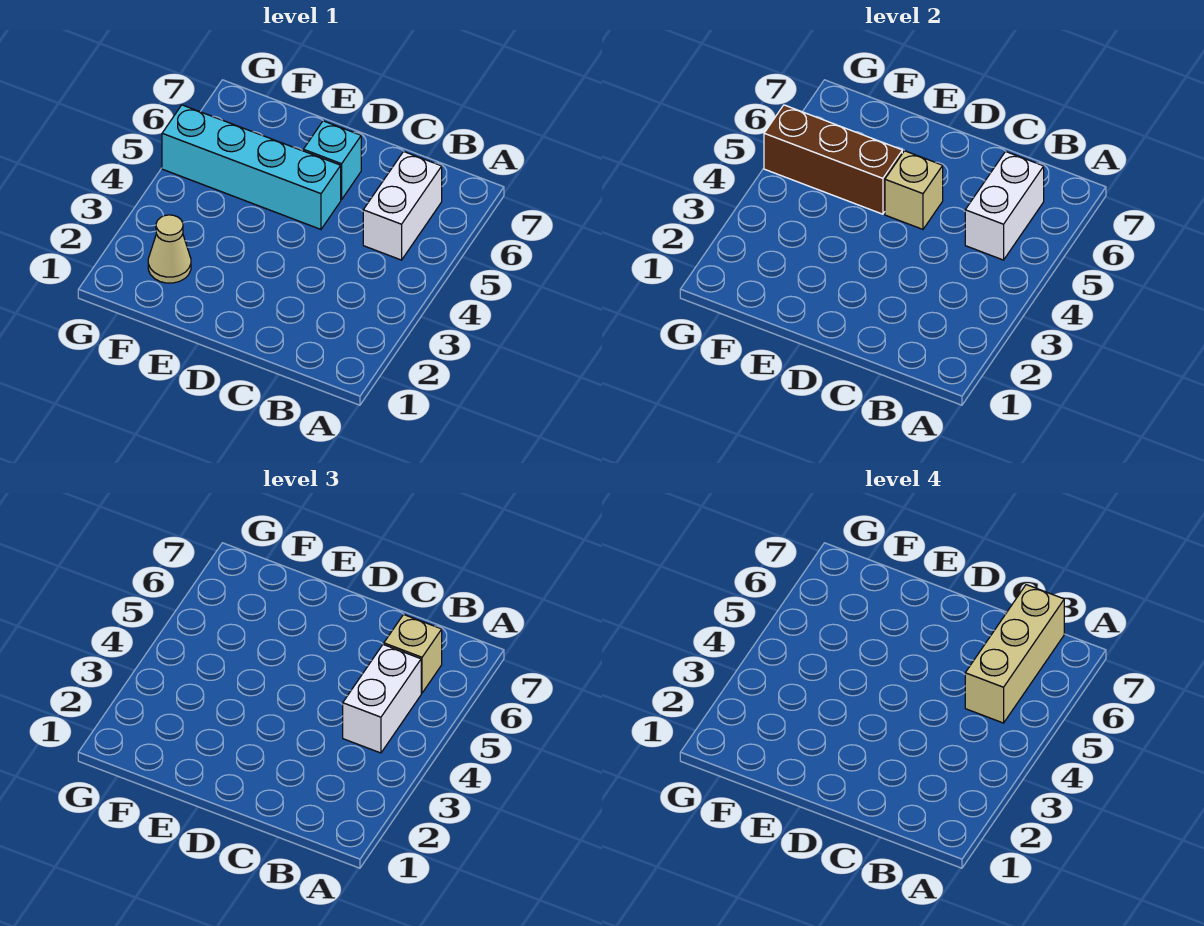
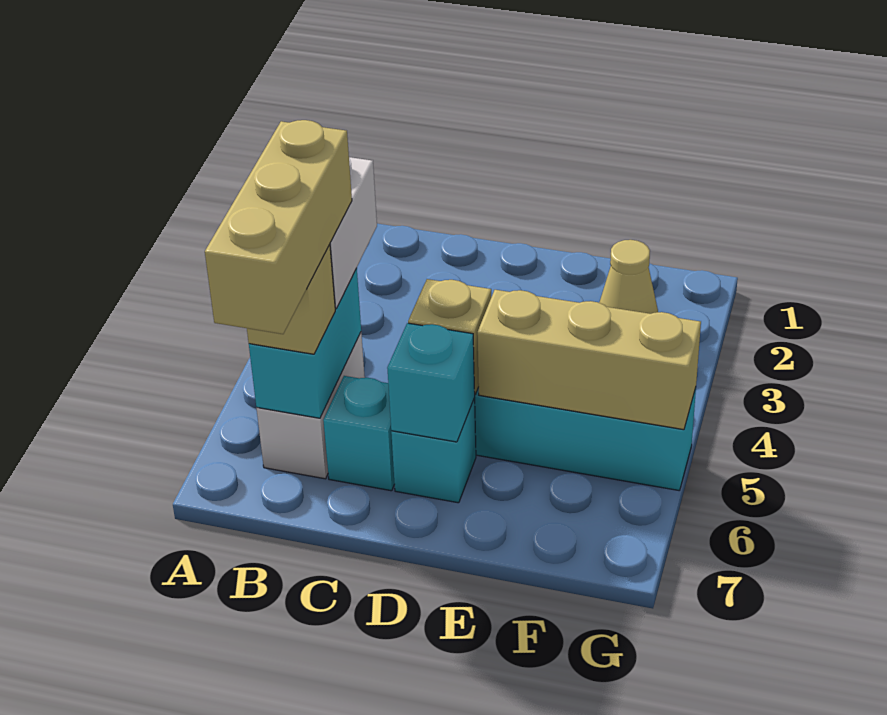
white brick B5:B6 level 2 -> cyan brick B5:B6 level 2
none -> cyan brick C6 level 1
none -> cyan brick D6 level 2
brown brick E5:G5 level 2 -> tan brick E5:G5 level 2

